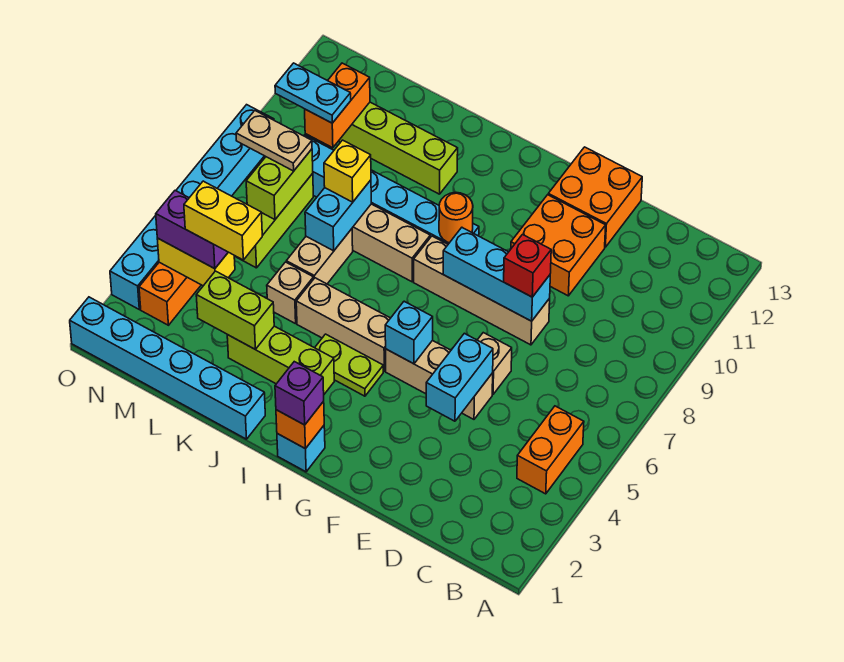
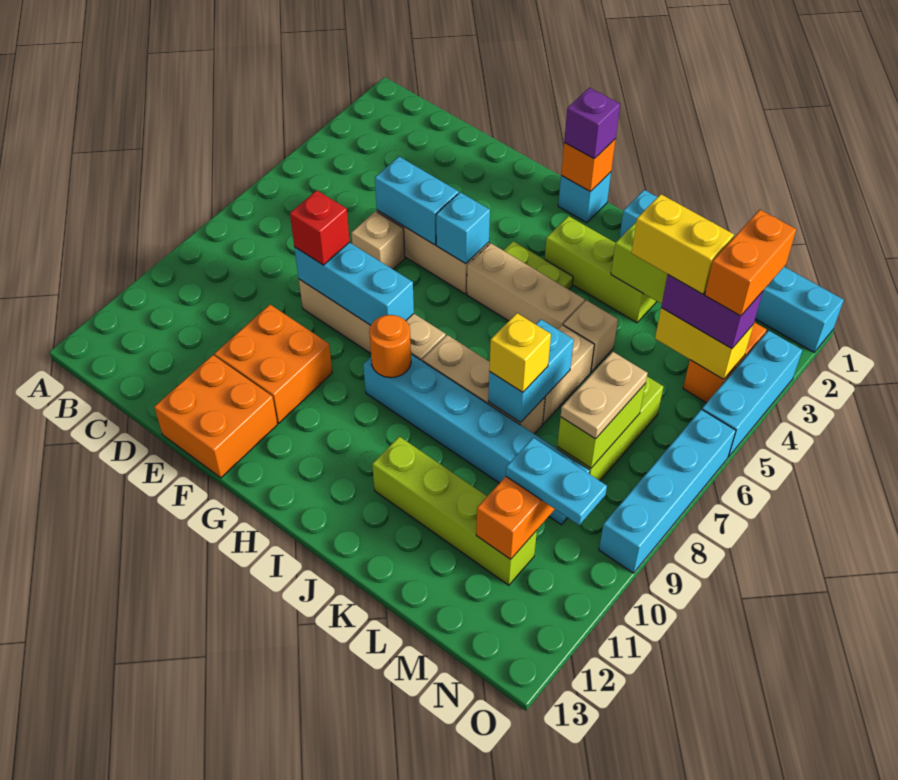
orange brick B4:B5 level 1 -> orange brick N3:N4 level 4
cyan brick E4:E5 level 2 -> cyan brick E5:F5 level 2
tan plate M8:N8 level 3 -> tan plate M7:M8 level 3

